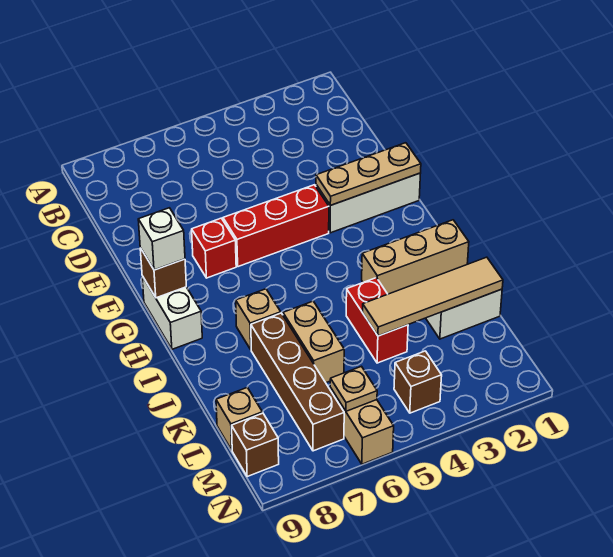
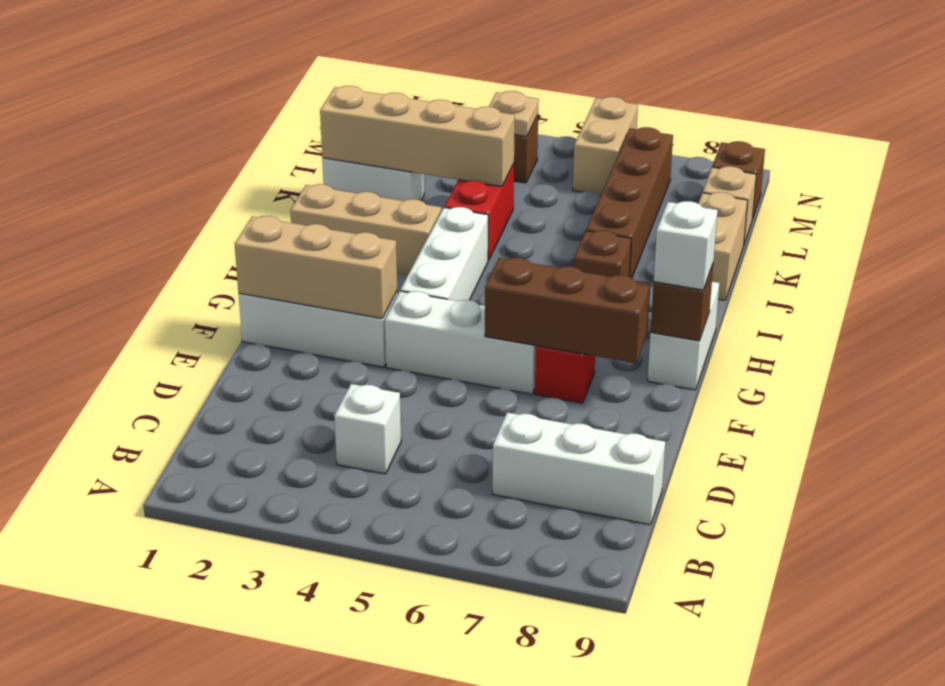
none -> white brick C4 level 1
none -> white brick C7:C9 level 1
tan plate F1:F3 level 2 -> tan brick F1:F3 level 2
red brick F4:F6 level 1 -> white brick F4:F6 level 1
none -> brown brick F6:F8 level 2
none -> white brick G4:I4 level 1
tan brick I7 level 1 -> brown brick I7 level 1
tan brick J6:K6 level 1 -> tan brick J9:K9 level 1
tan tile K1:K4 level 2 -> tan brick K1:K4 level 2
tan plate M6 level 2 -> tan plate M4 level 2

